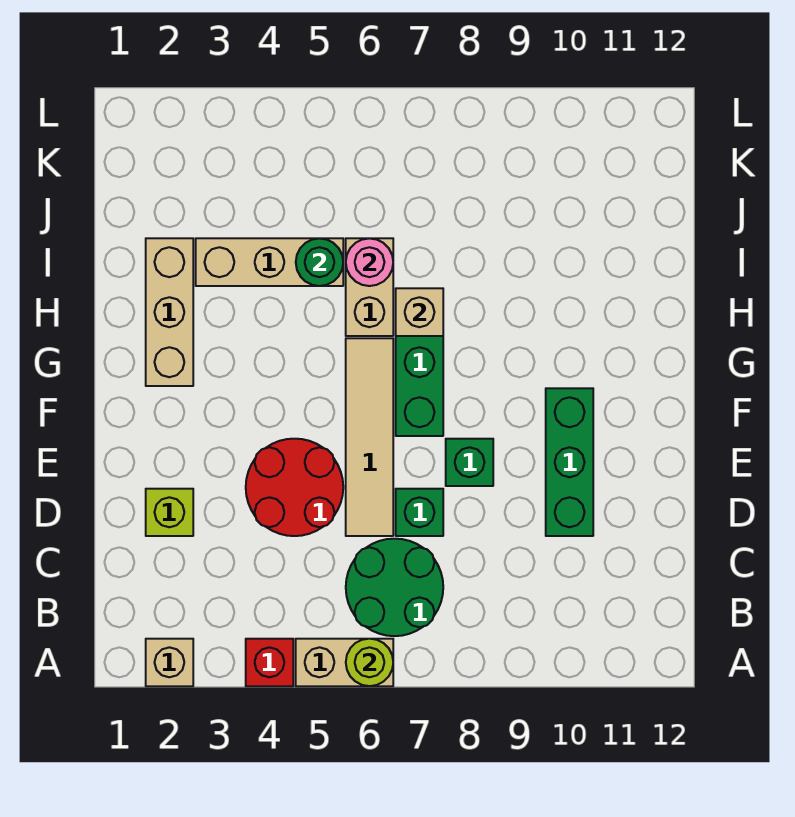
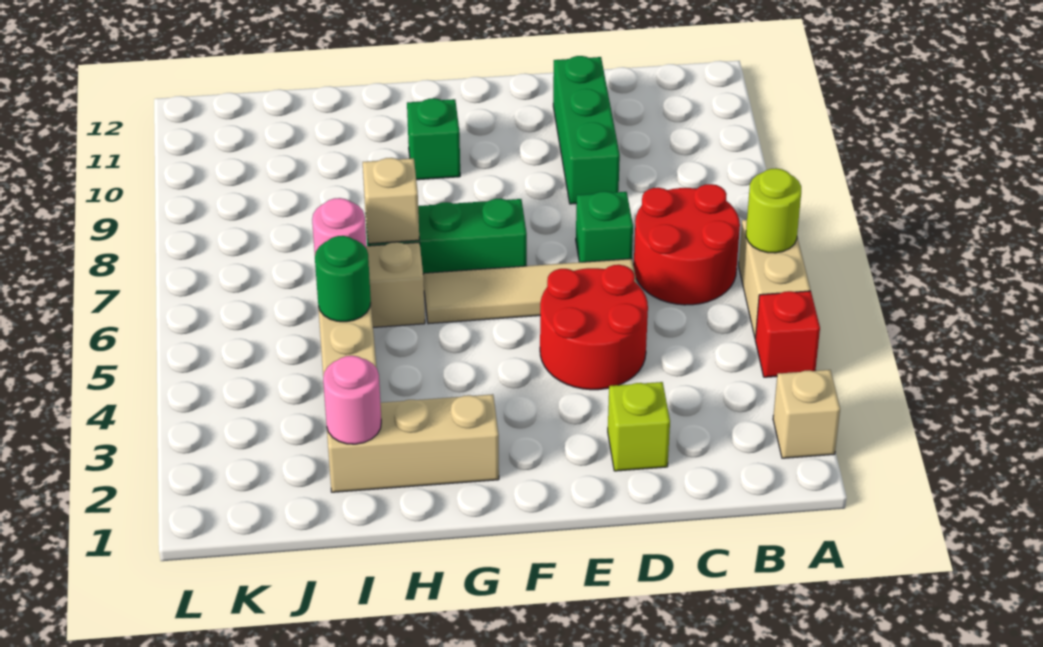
green round brick B6:C7 level 1 -> red round brick B6:C7 level 1
green brick D10:F10 level 1 -> green brick D9:D11 level 1
green brick E8 level 1 -> green brick G10 level 1
none -> pink round brick I2 level 2

